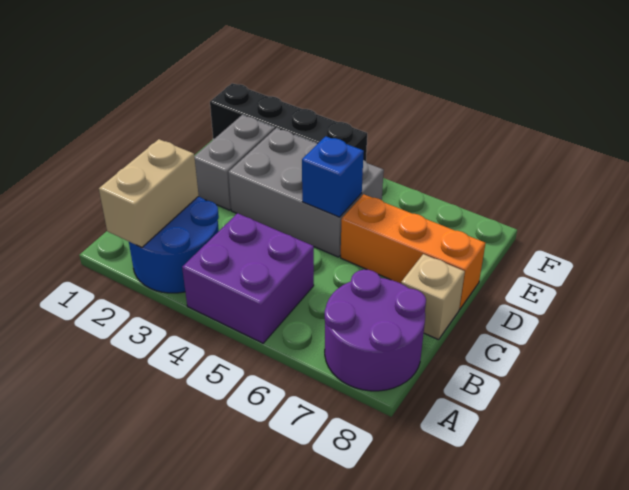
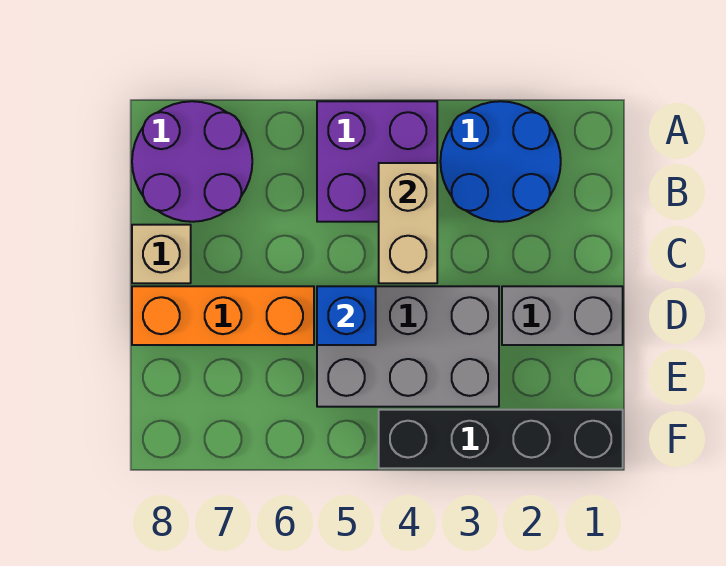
tan brick A2:B2 level 2 -> tan brick B4:C4 level 2
grey brick D2:E2 level 1 -> grey brick D1:D2 level 1

